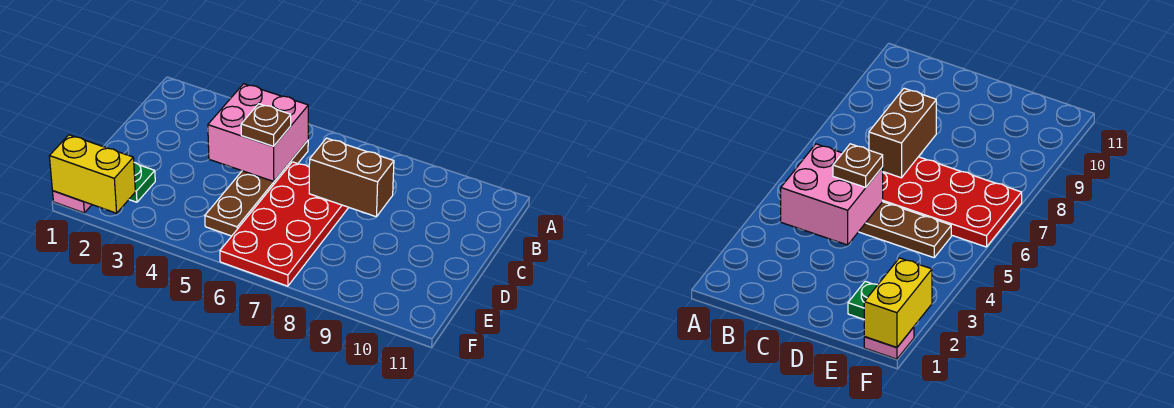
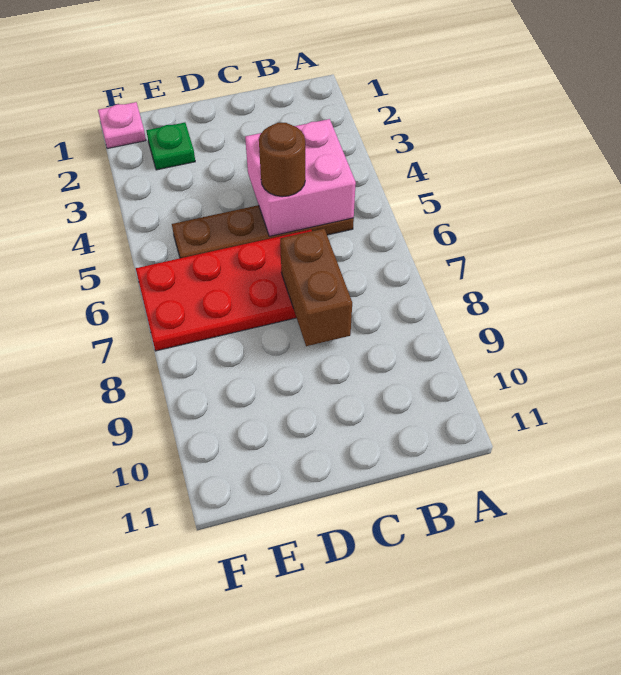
brown plate C5 level 3 -> brown round brick C5 level 3
yellow brick F1:F2 level 2 -> none

